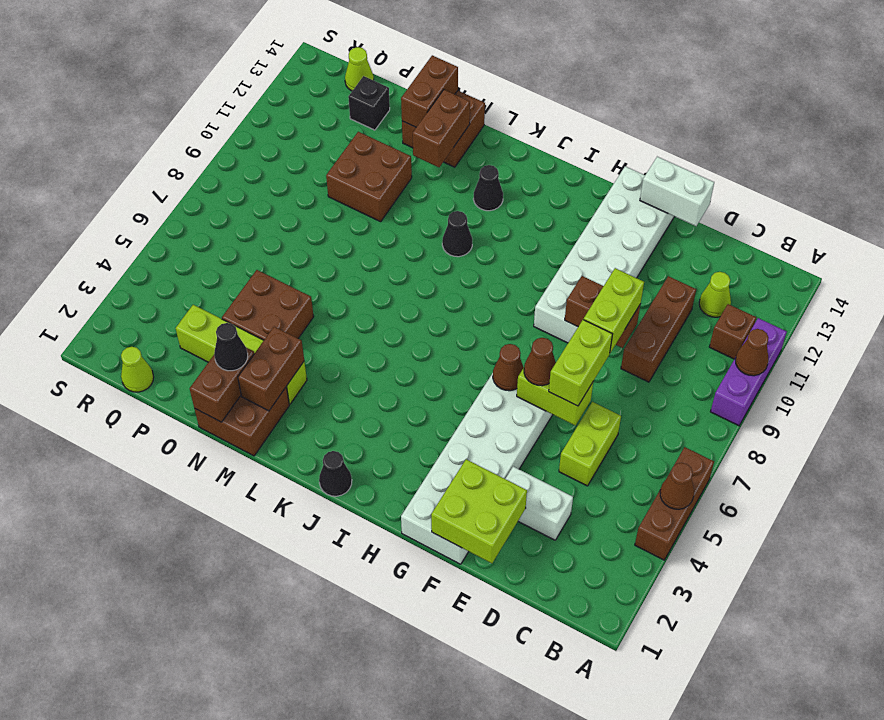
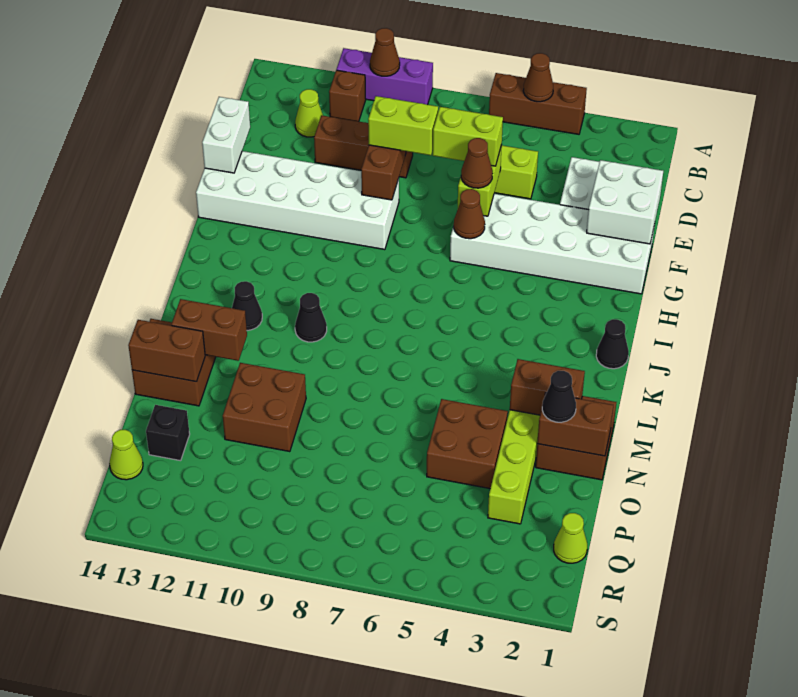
lime brick E1:F2 level 2 -> white brick E1:F2 level 2

